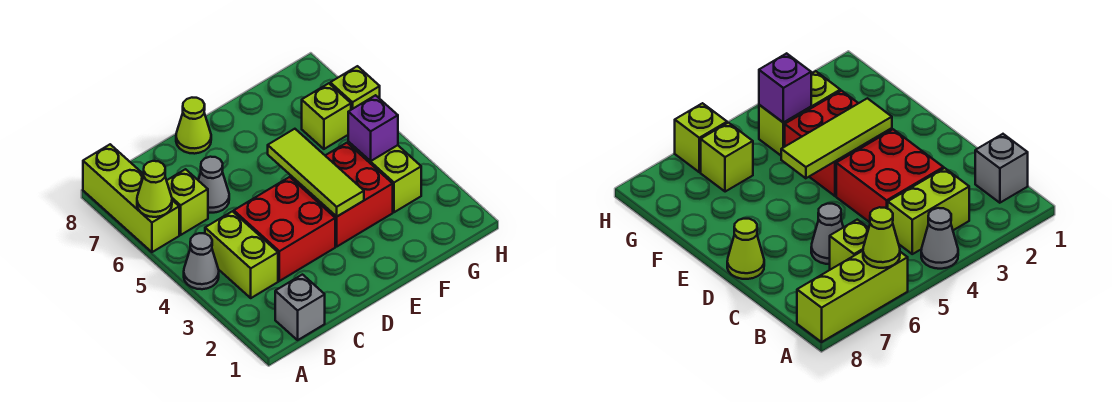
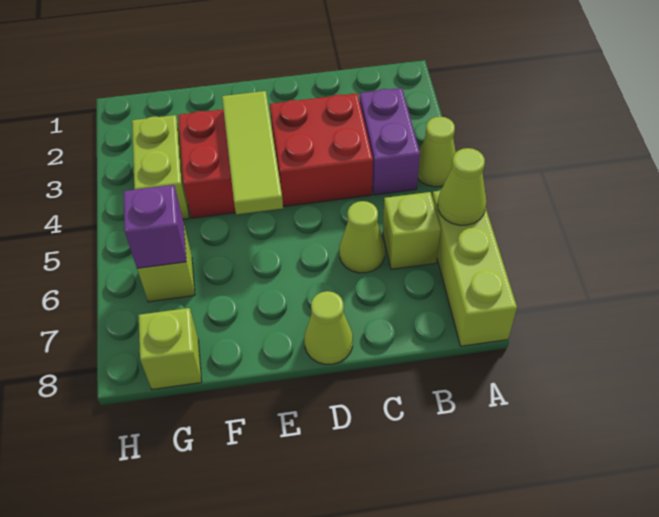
grey cone A4 level 1 -> lime cone A4 level 1
grey brick B1 level 1 -> none
lime brick B3:B4 level 1 -> purple brick B3:B4 level 1
grey cone C6 level 1 -> lime cone C6 level 1
purple brick G4 level 2 -> purple brick G6 level 2
lime brick H6 level 1 -> lime brick G8 level 1

